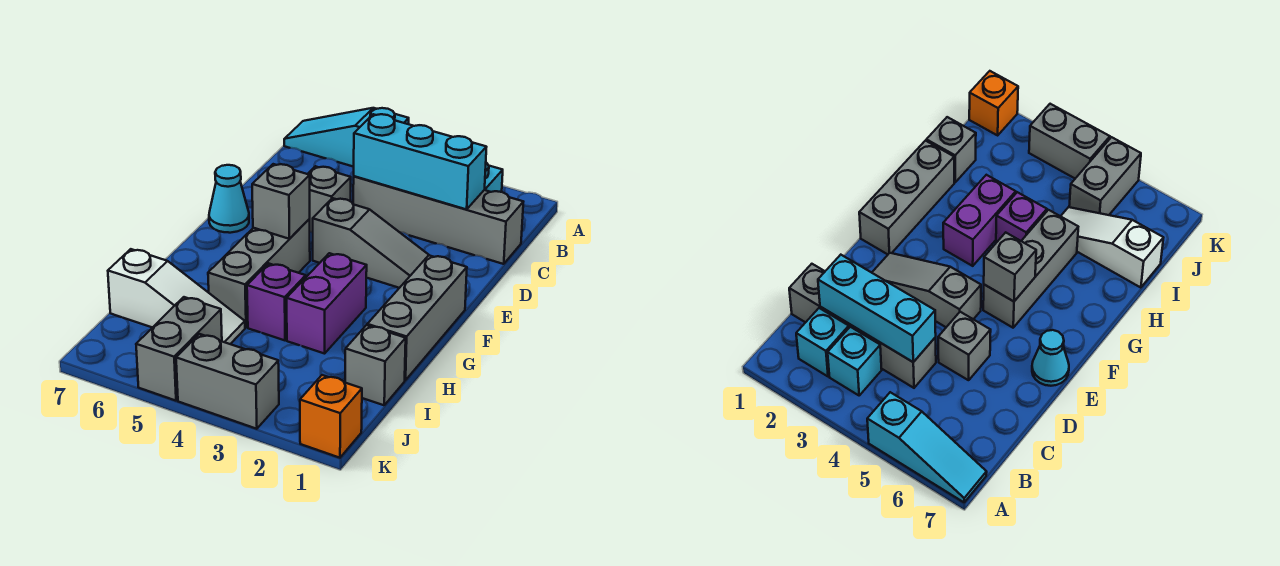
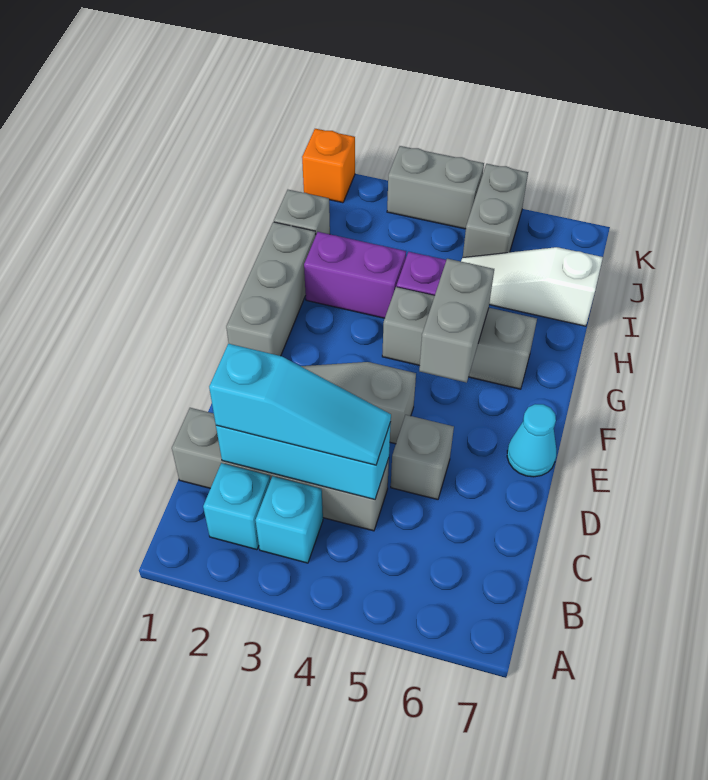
cyan slope A5:A7 level 1 top 5 -> cyan slope C2:C4 level 3 top 2
grey brick F5:H5 level 1 -> grey brick G4:G6 level 1
grey brick F5 level 2 -> grey brick F5:G5 level 2
purple brick G3:H3 level 1 -> purple brick H2:H3 level 1

